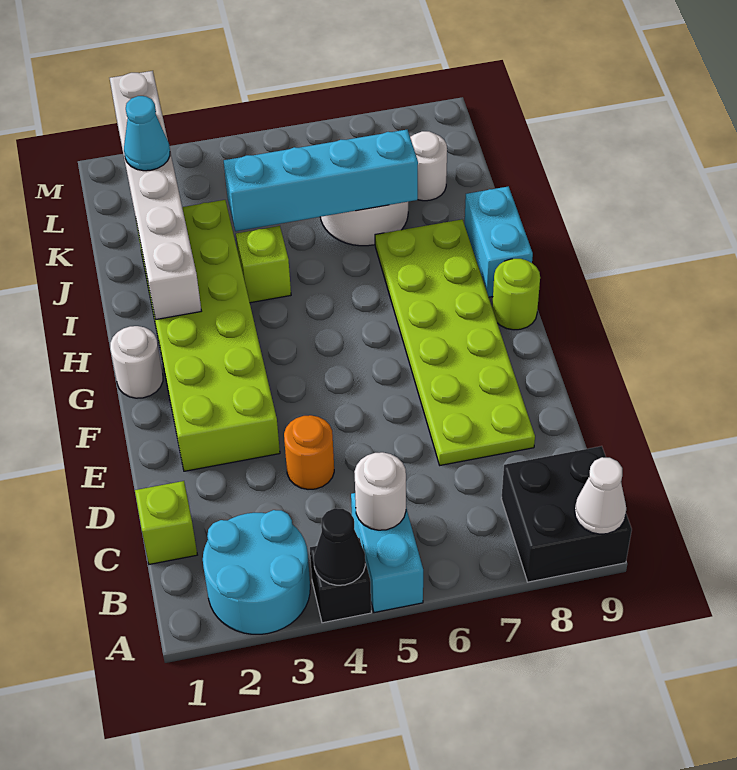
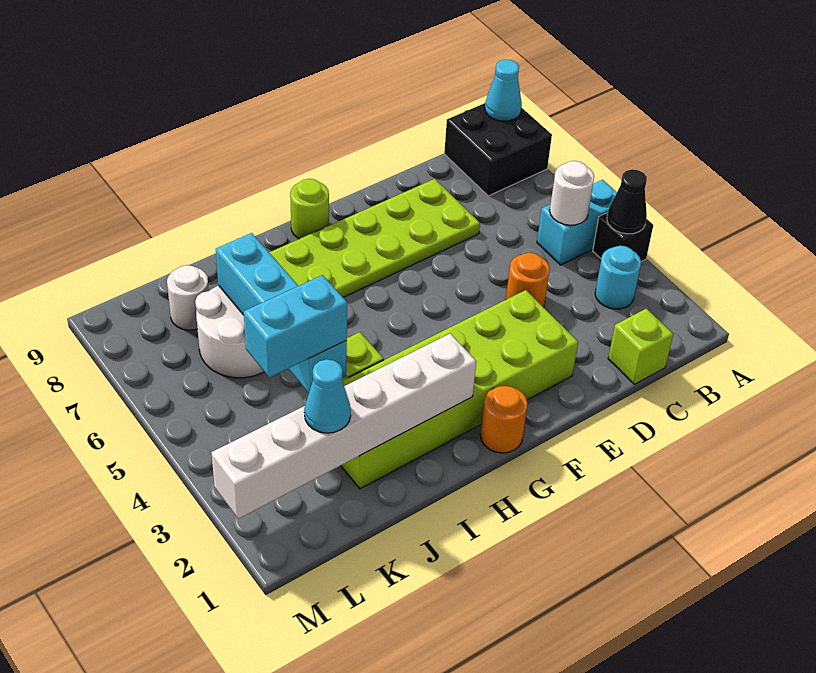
cyan round brick A2:B3 level 1 -> cyan round brick B3 level 1
white cone A9 level 2 -> cyan cone A9 level 2
white round brick G1 level 1 -> orange round brick G1 level 1
cyan brick H9:I9 level 1 -> cyan brick J4:K4 level 3

